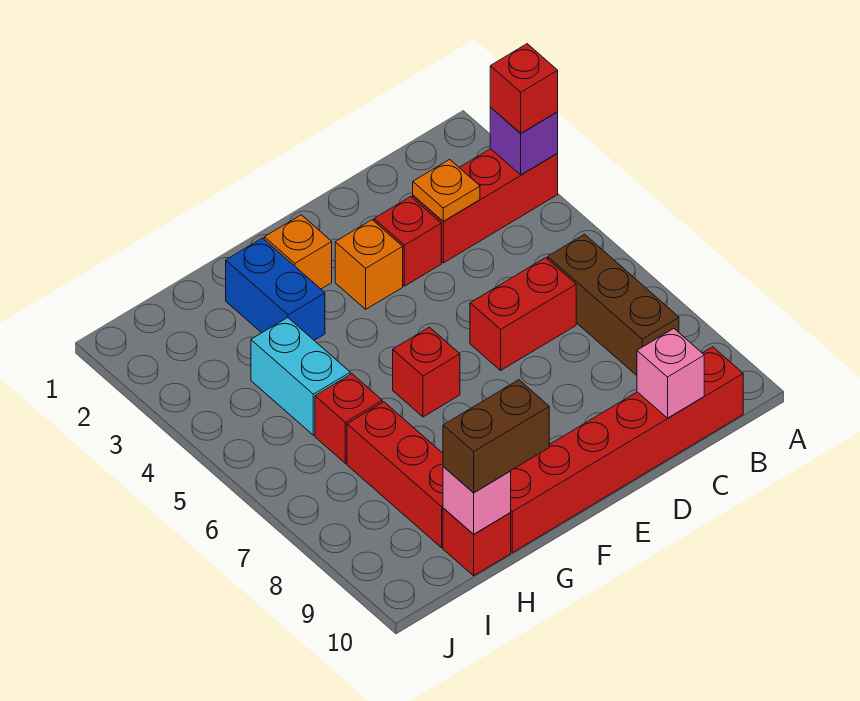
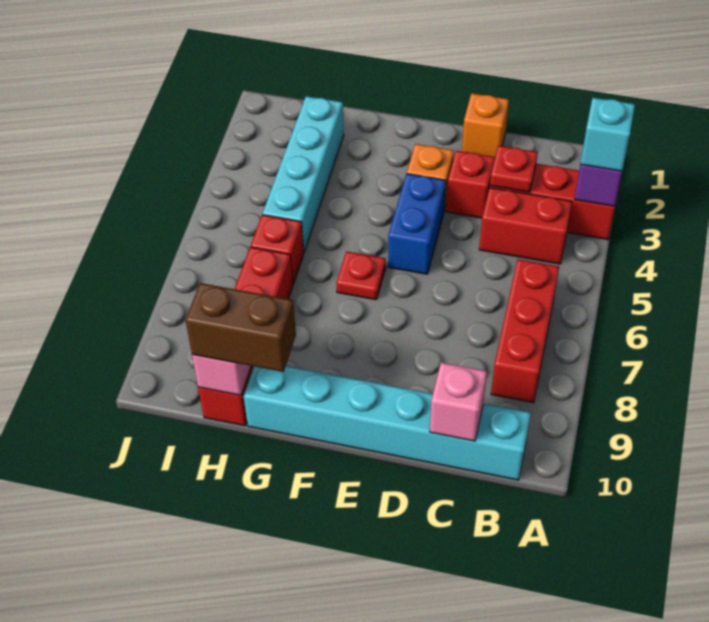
red brick A3 level 3 -> cyan brick A3 level 3
brown brick B6:B8 level 1 -> red brick B6:B8 level 1
red brick B10:G10 level 1 -> cyan brick B10:G10 level 1
orange plate C3 level 2 -> red plate C3 level 2
red brick C6:D6 level 1 -> red brick B4:C4 level 1
orange brick F2 level 1 -> orange brick D1 level 1
red brick F6 level 1 -> red plate F6 level 1
blue brick G2:G3 level 1 -> blue brick E4:E5 level 1
cyan brick H4:H5 level 1 -> cyan brick H2:H5 level 1

